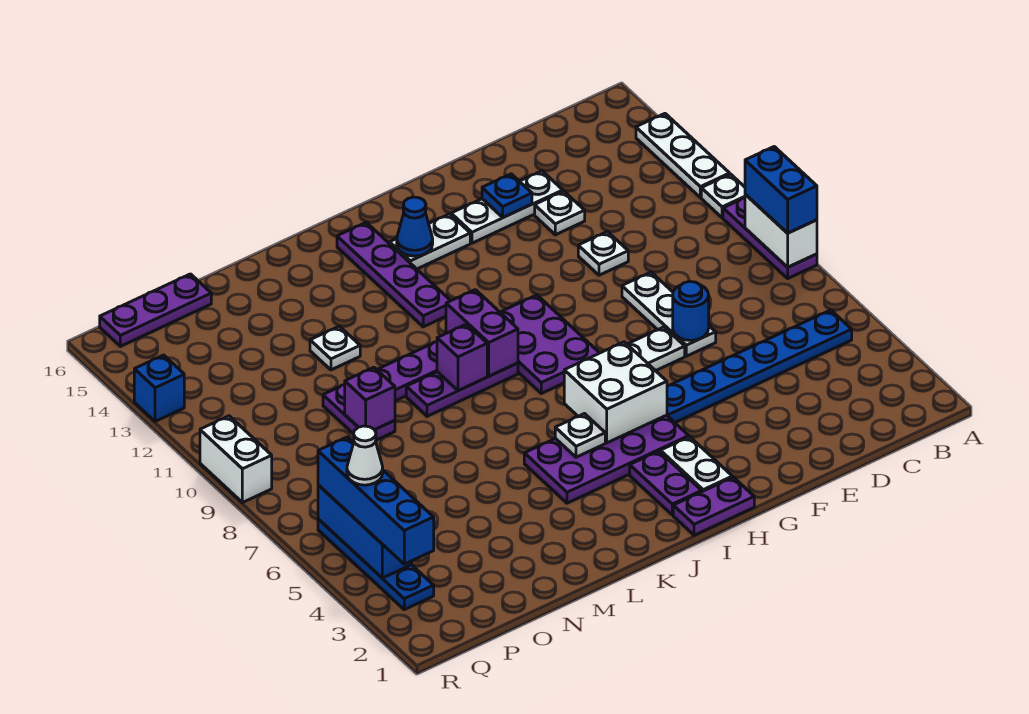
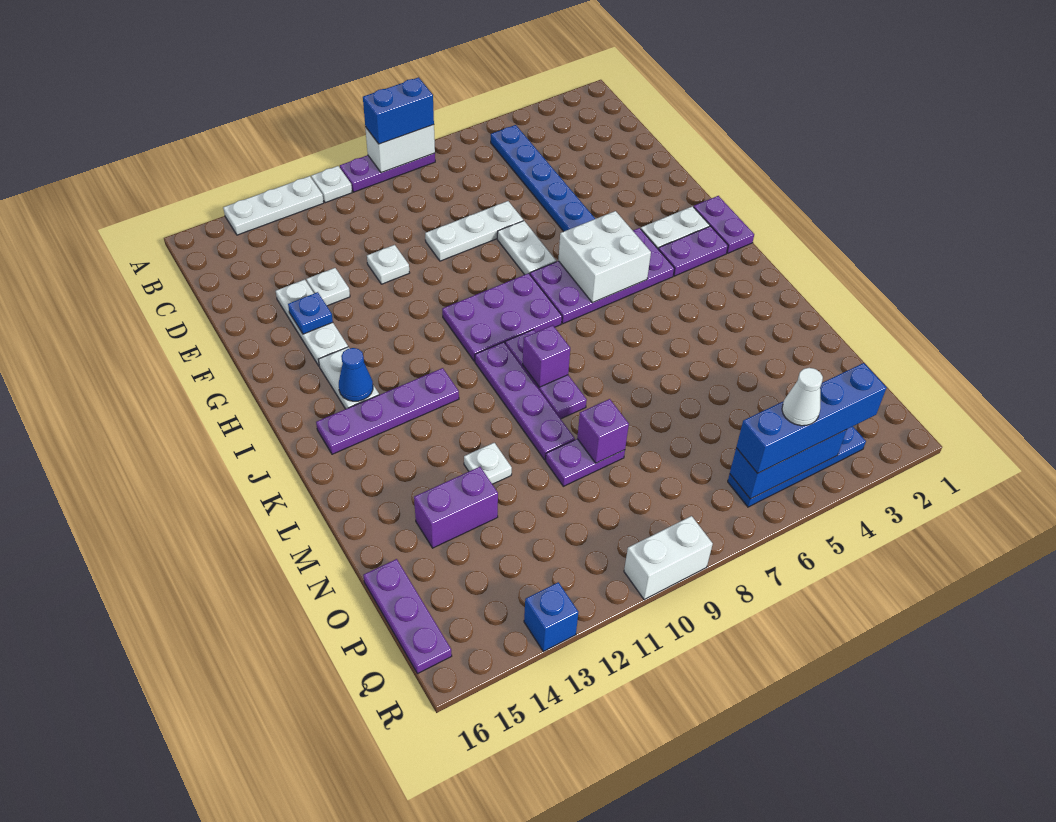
blue round brick E7 level 2 -> none
purple plate H4:K5 level 1 -> purple plate H4:I7 level 1
white plate J5 level 2 -> none
purple brick J9:J10 level 2 -> purple brick N13:N14 level 1

